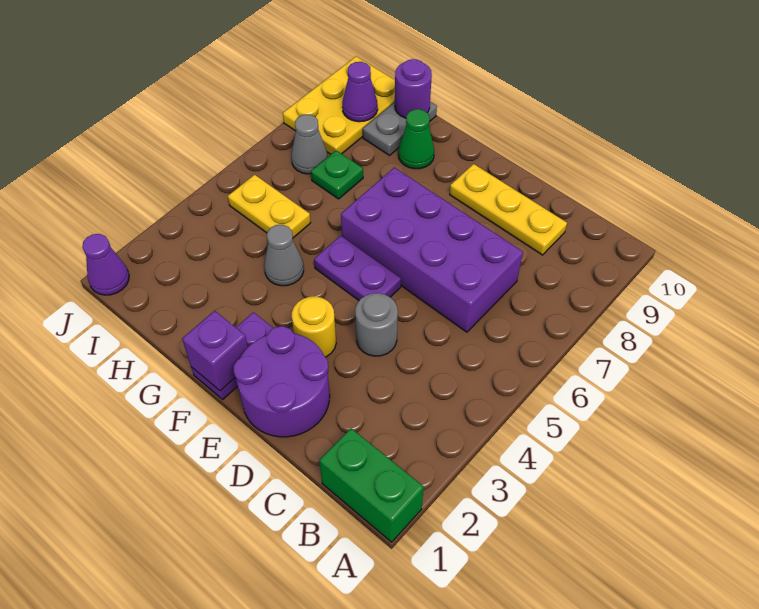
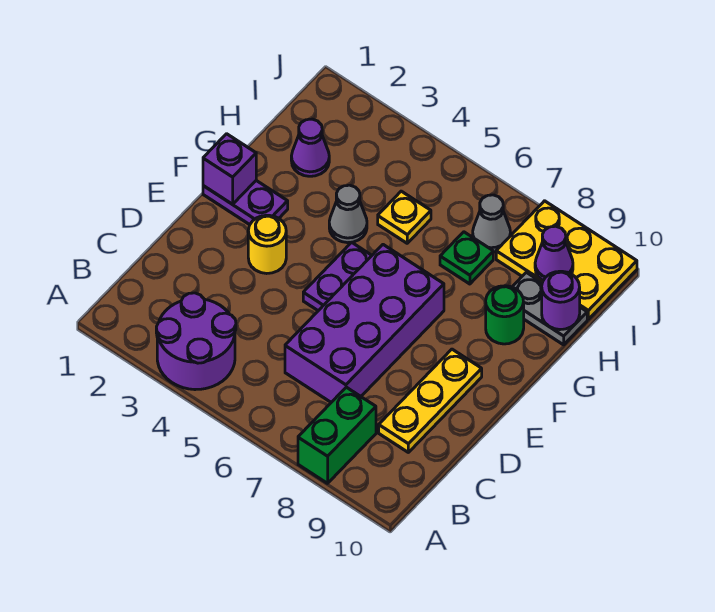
green brick A1:B1 level 1 -> green brick A8:B8 level 1
purple round brick D1:E2 level 1 -> purple round brick A3:B4 level 1
grey round brick D4 level 1 -> none
green cone G9 level 1 -> green round brick G9 level 1
yellow plate H5:I5 level 1 -> yellow plate H5 level 1
purple cone J1 level 1 -> purple cone H2 level 1

